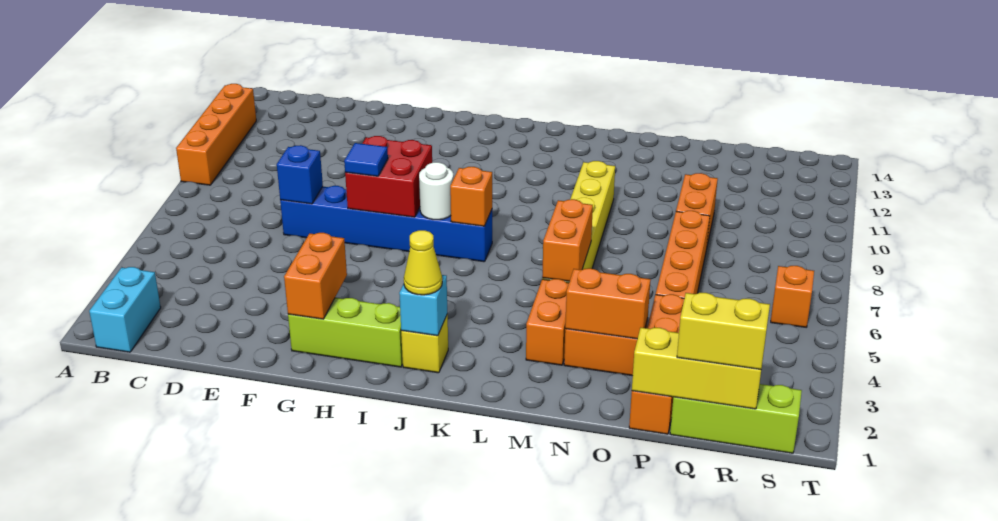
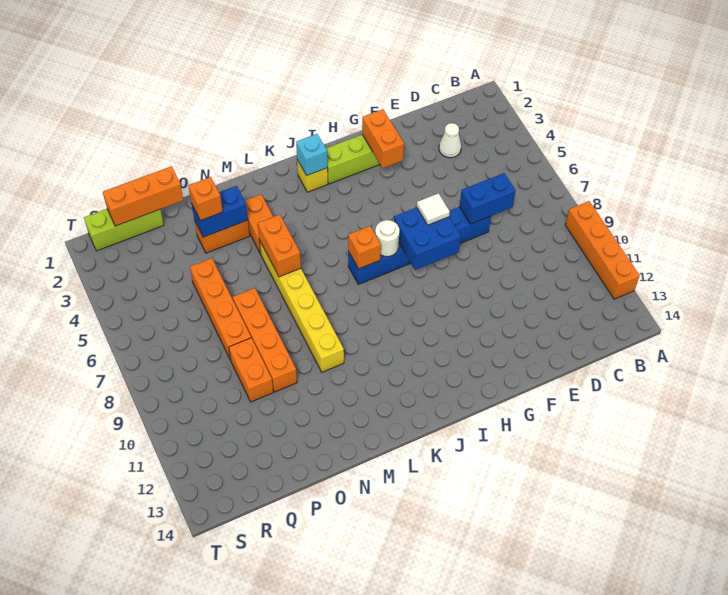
cyan brick B1:B2 level 1 -> none
none -> white cone D3 level 1
blue brick E7 level 2 -> blue brick D7:E7 level 2
red brick G7:H8 level 2 -> blue brick G7:H8 level 2
blue tile G7 level 3 -> white tile G7 level 3
yellow cone J2 level 3 -> none
orange brick N3:O3 level 2 -> blue brick N3:O3 level 2
orange brick P1:P4 level 1 -> orange brick O7:O10 level 1
yellow brick P1:R1 level 2 -> orange brick P1:R1 level 2
yellow brick Q1:R1 level 3 -> none
orange brick S6 level 1 -> orange brick O3 level 3

